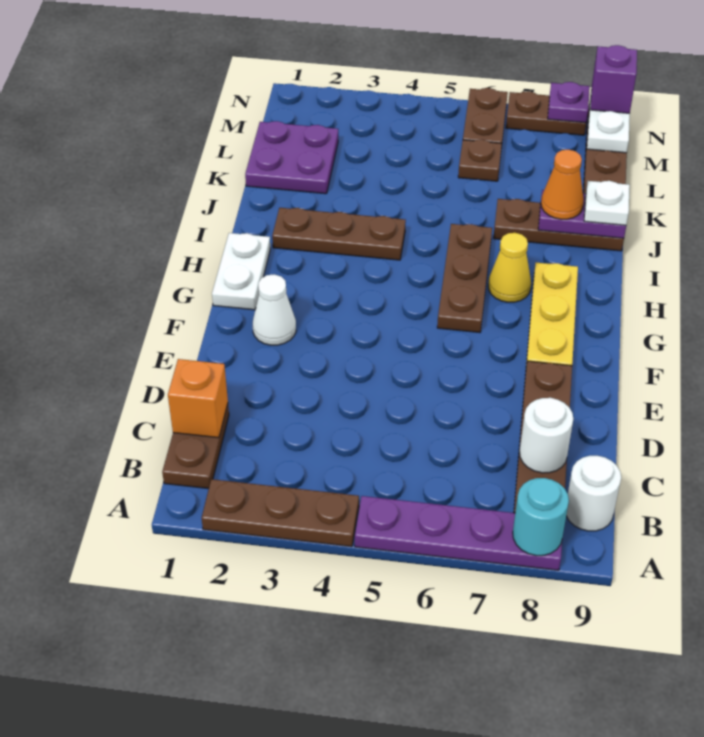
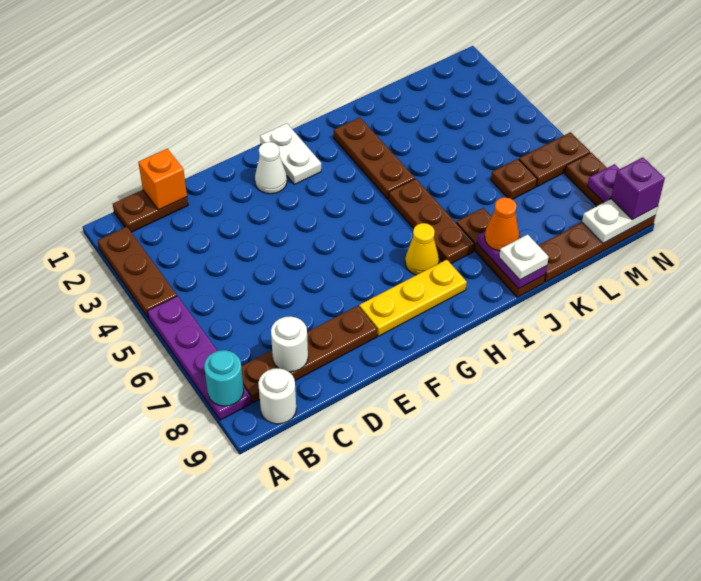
white plate G1:H1 level 1 -> white plate G1:G2 level 1
brown plate G6:I6 level 1 -> brown plate I5:I7 level 1
purple plate K1:L2 level 1 -> none

